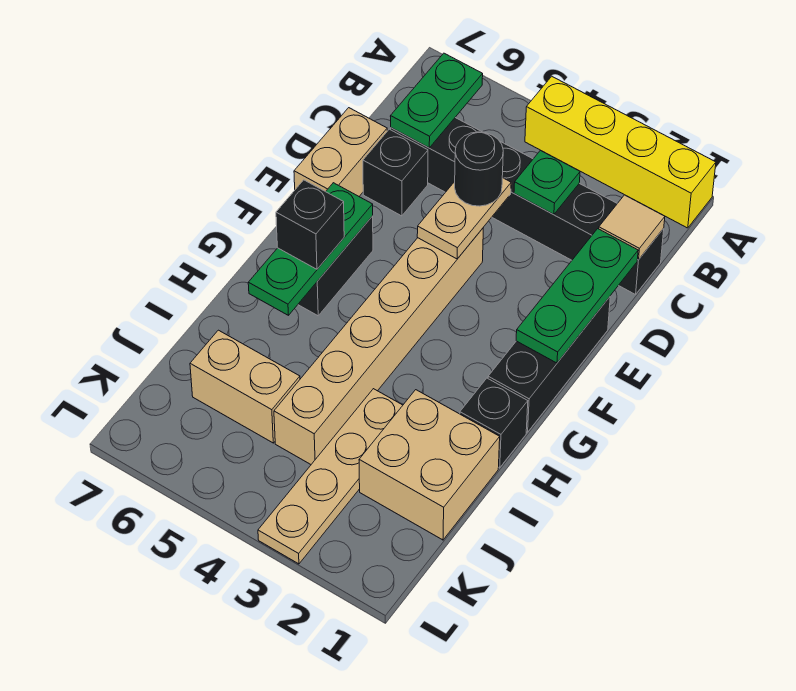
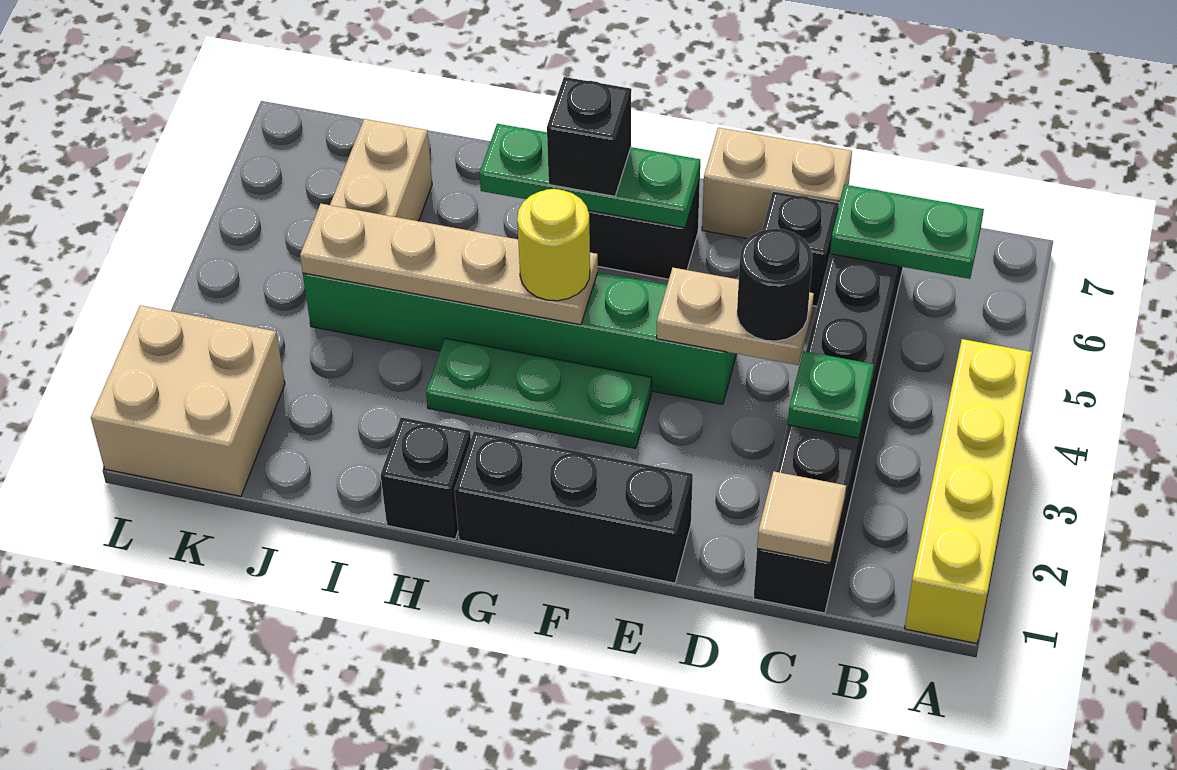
green plate D1:F1 level 2 -> green plate F3:H3 level 1
tan brick E4:J4 level 1 -> green brick E4:J4 level 1
none -> yellow round brick G4 level 3
tan brick I1:J2 level 1 -> tan brick K1:L2 level 1
tan plate I3:L3 level 1 -> tan plate G4:J4 level 2

